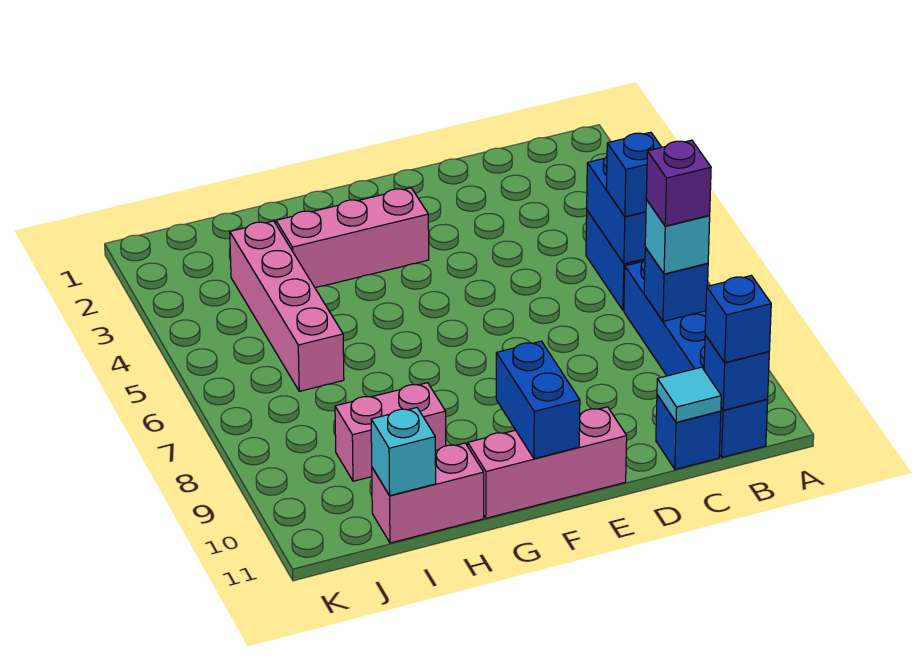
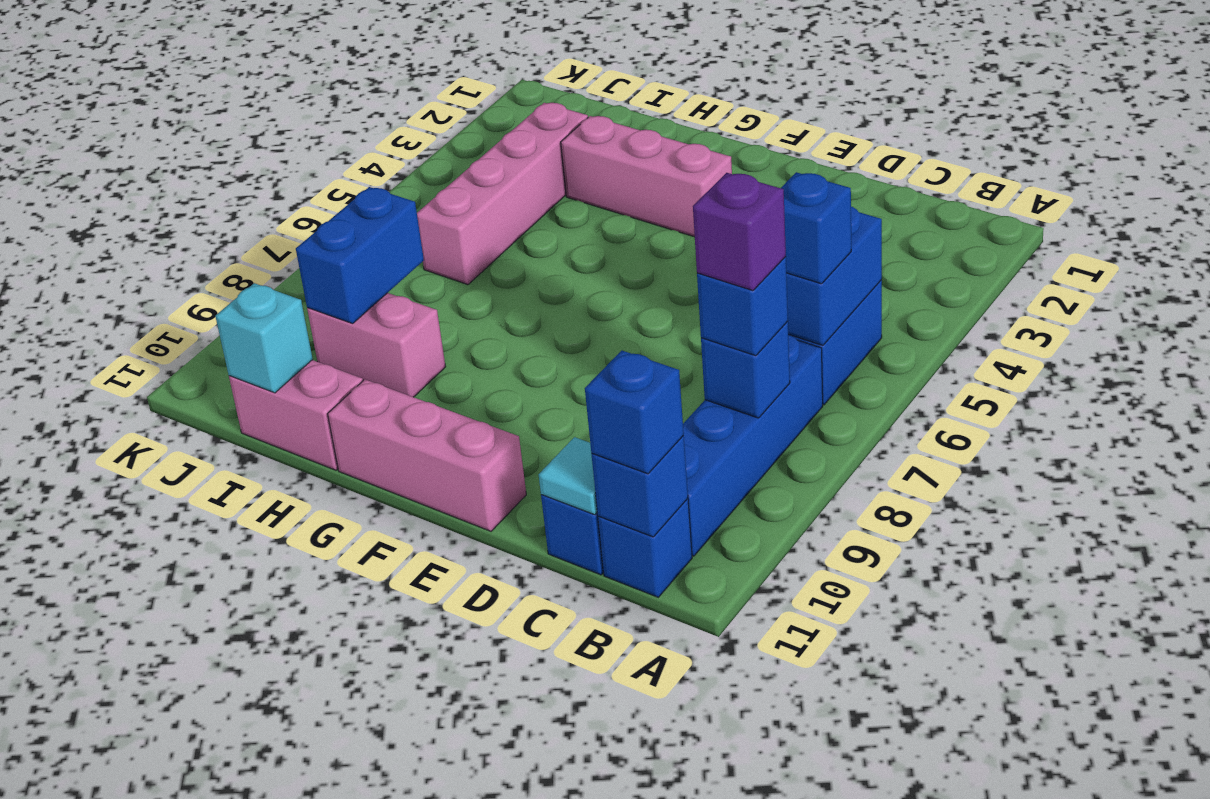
cyan brick B8 level 3 -> blue brick B8 level 3
blue brick F10:F11 level 2 -> blue brick I8:I9 level 2

